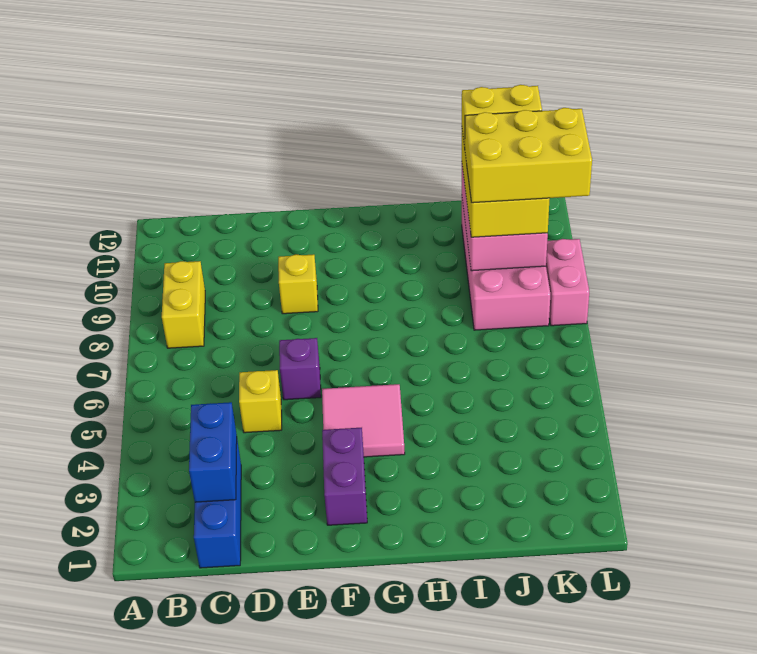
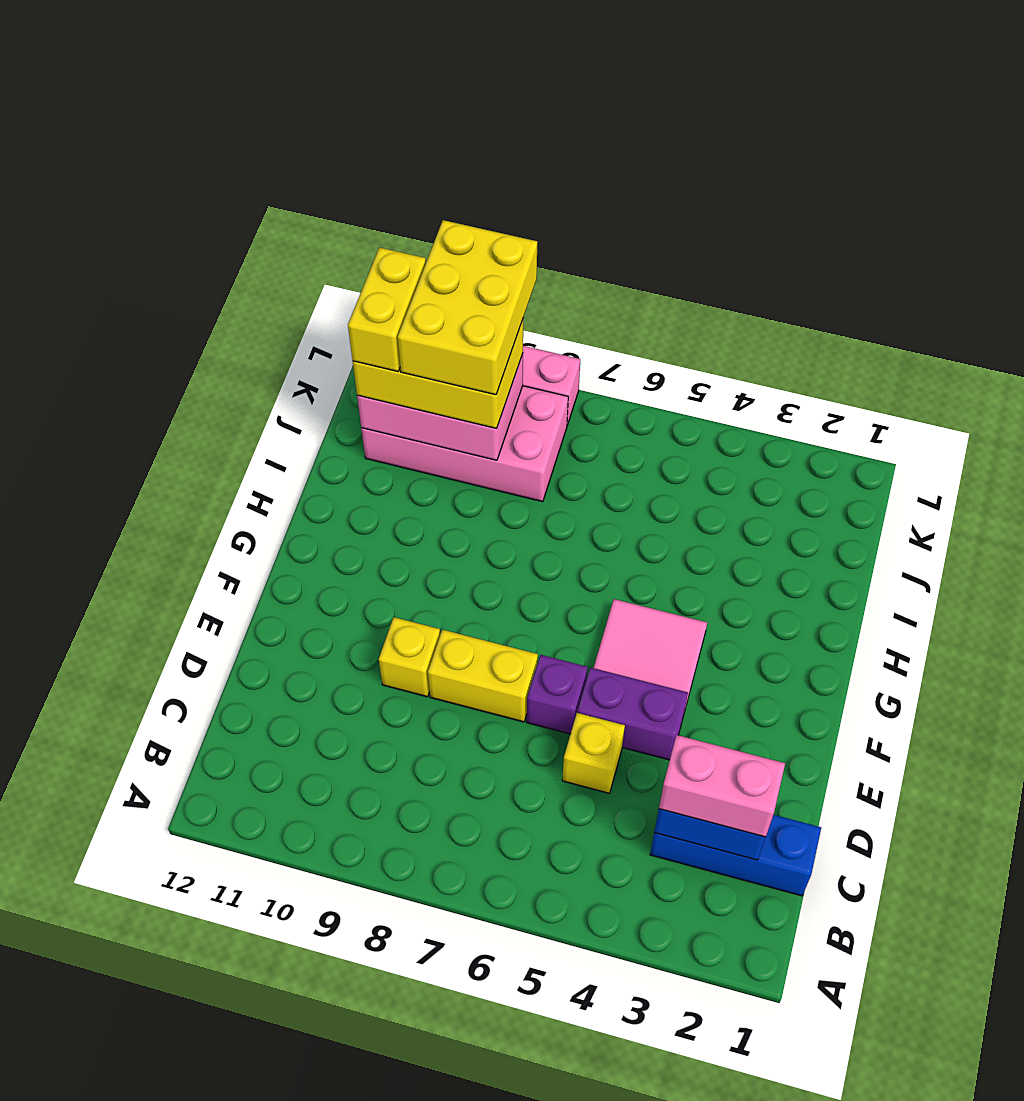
yellow brick B8:B9 level 1 -> yellow brick E7:E8 level 1
none -> pink brick C2:C3 level 3
purple brick F2:F3 level 1 -> purple brick E4:E5 level 1

